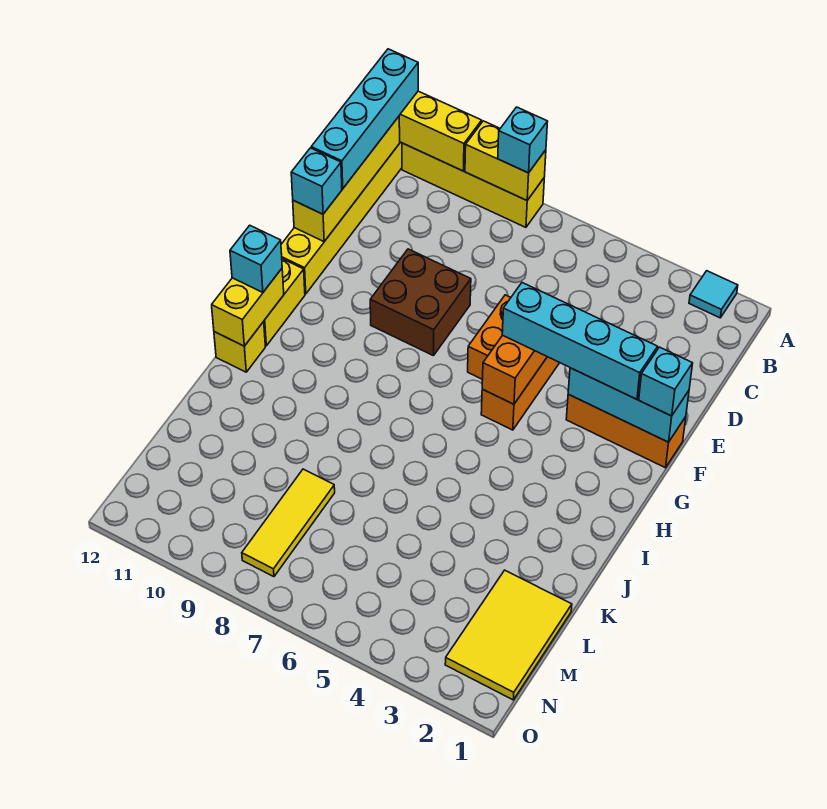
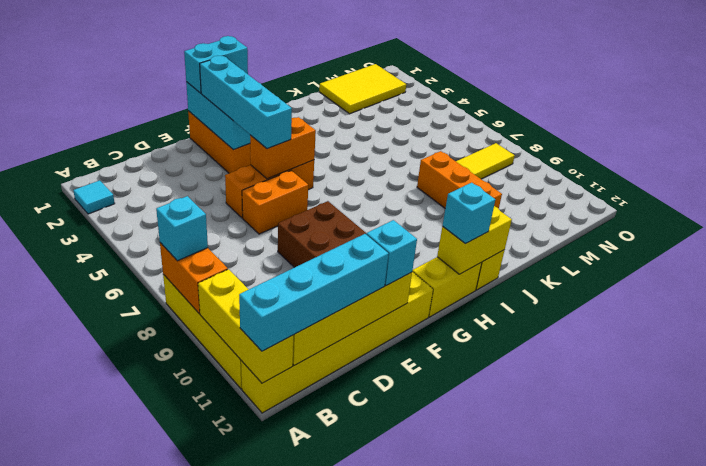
yellow brick A8:A9 level 2 -> orange brick A8:A9 level 2
cyan brick F1 level 3 -> cyan brick F1:G1 level 3
none -> orange brick K8:K10 level 1

